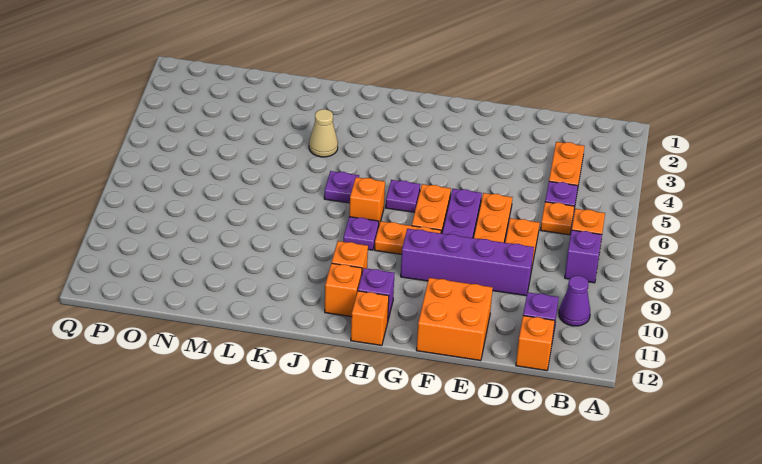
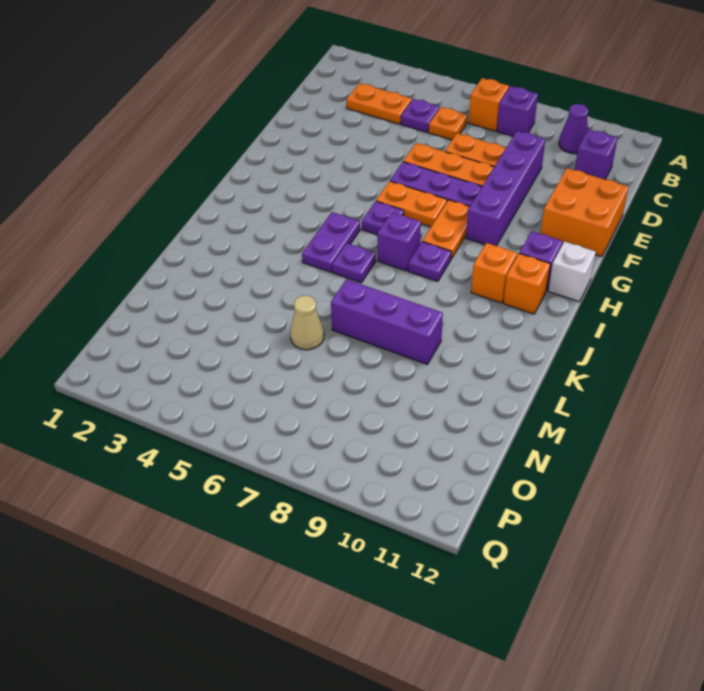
orange brick C12 level 1 -> none
orange brick H12 level 1 -> white brick H12 level 1
none -> purple plate I5:J5 level 1
orange brick I7 level 1 -> purple brick I7 level 1
tan cone K4 level 1 -> tan cone M6 level 1
none -> purple brick L7:L9 level 1

